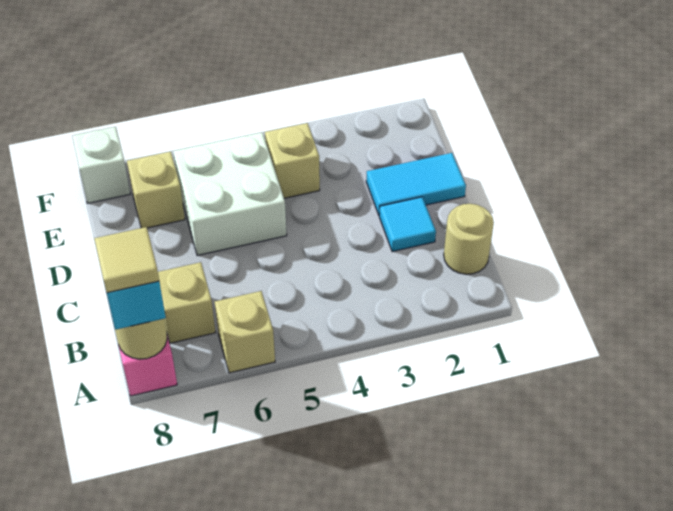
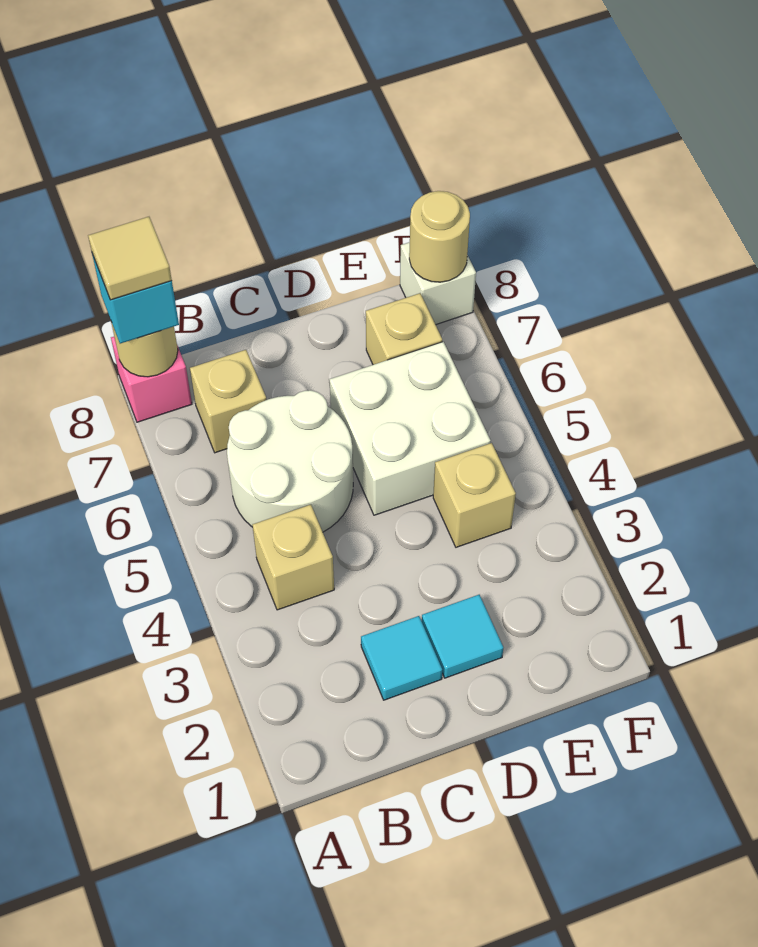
tan brick A6 level 1 -> tan brick B4 level 1
tan round brick B1 level 1 -> tan round brick F8 level 2
none -> white round brick B5:C6 level 1
cyan tile D1:D2 level 1 -> cyan tile D2 level 1

